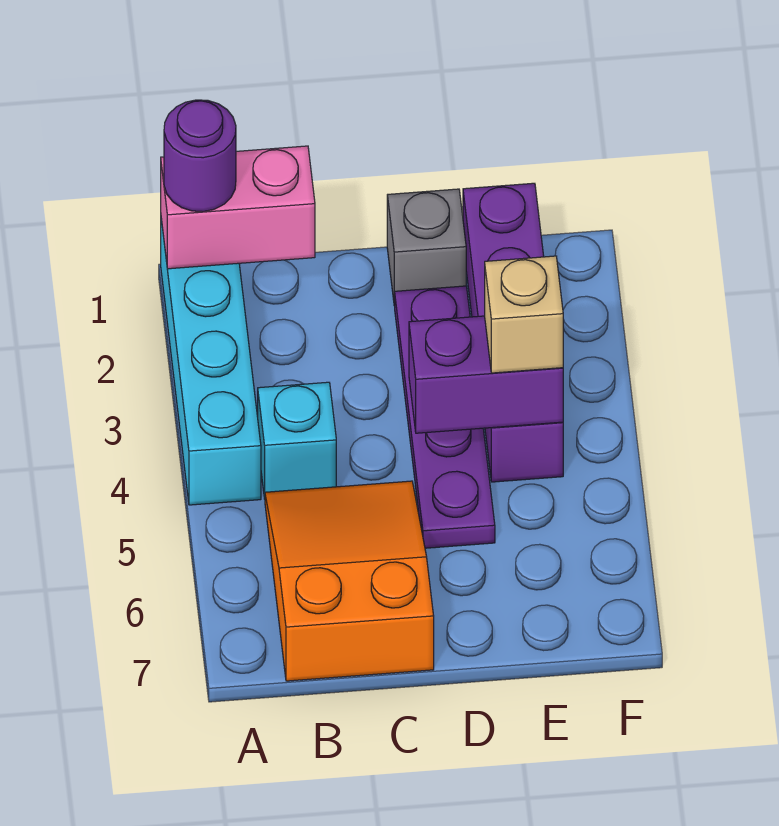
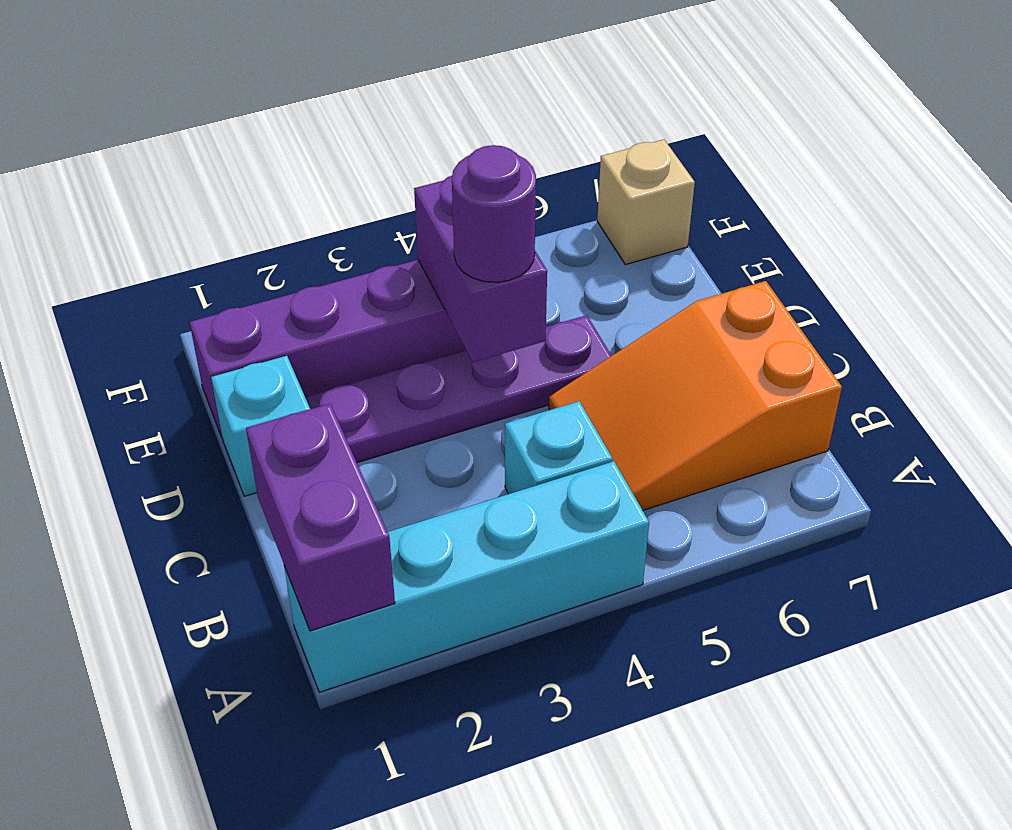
pink brick A1:B1 level 2 -> purple brick A1:B1 level 2
purple round brick A1 level 3 -> purple round brick D4 level 3
grey brick D1 level 1 -> cyan brick D1 level 1
tan brick E4 level 3 -> tan brick F7 level 1

